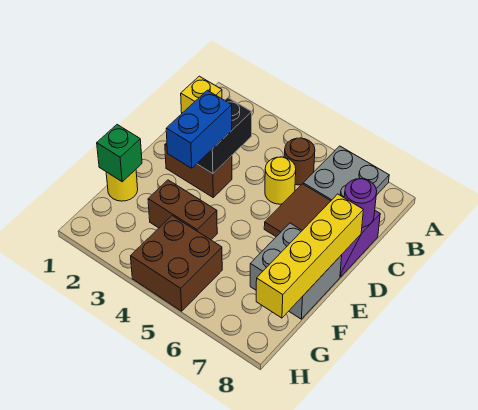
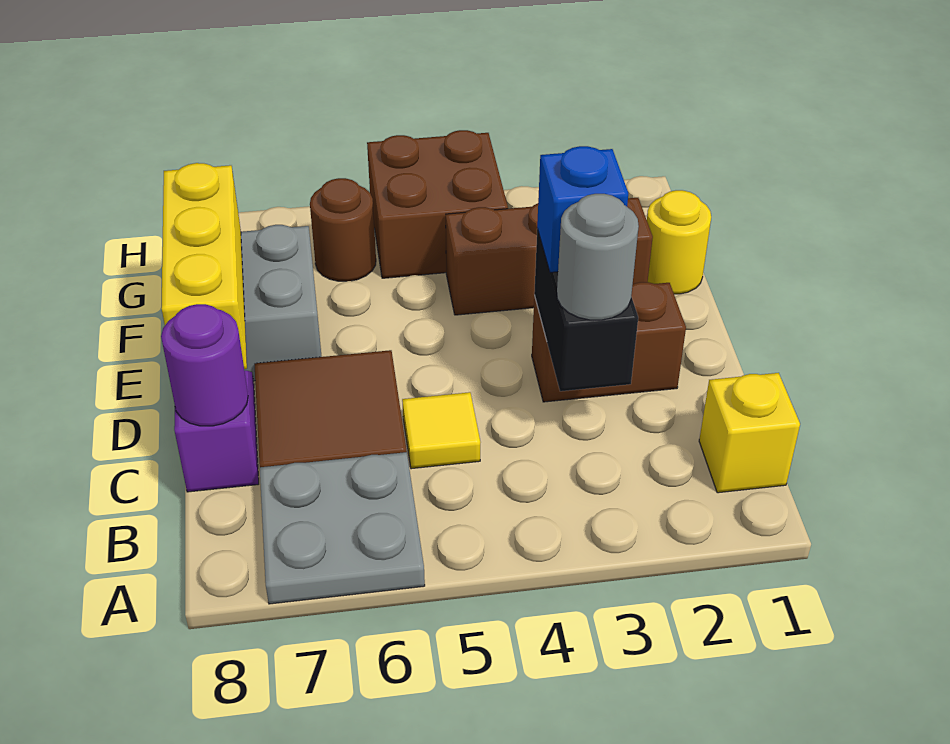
brown round brick B5 level 1 -> brown round brick G6 level 1
none -> grey round brick C3 level 3
yellow round brick C5 level 1 -> yellow tile C5 level 1
blue brick D3:E3 level 3 -> blue brick D3 level 3
yellow brick D8:G8 level 2 -> yellow brick D8:F8 level 2
green brick F1 level 2 -> none
brown brick F3:F4 level 1 -> brown brick F2:F4 level 1

